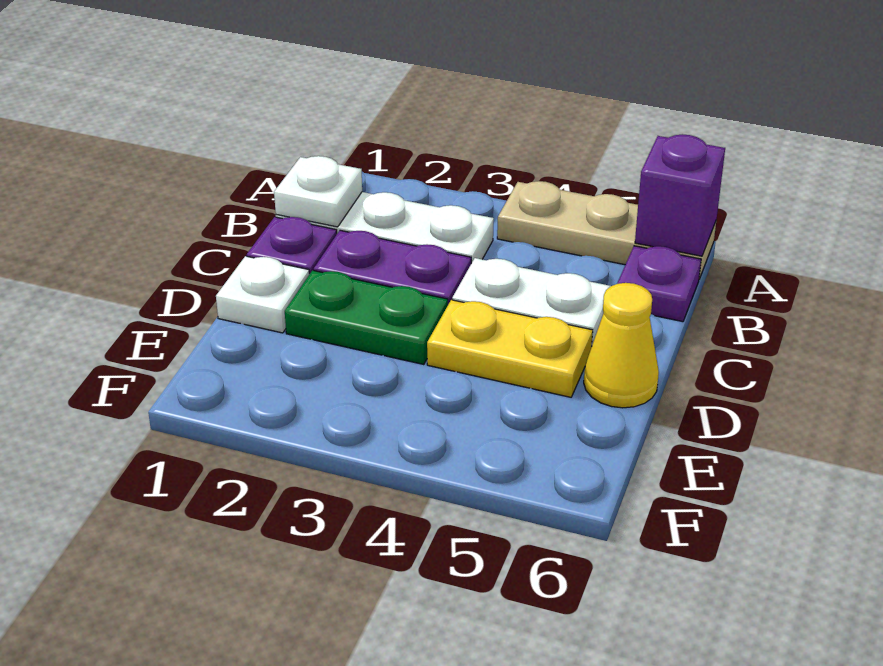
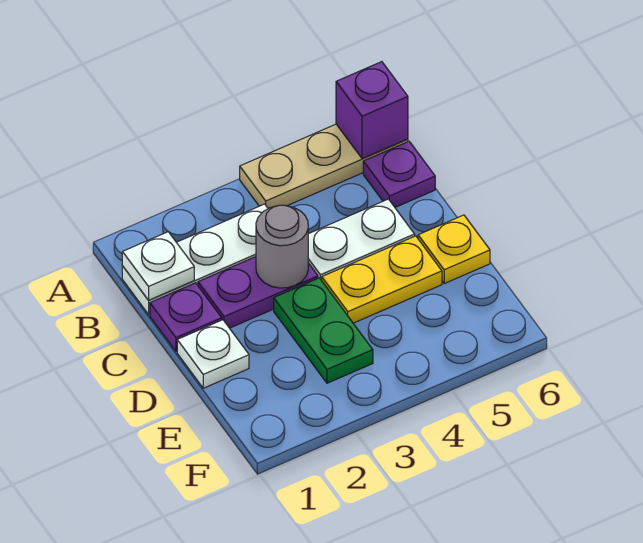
none -> grey round brick C3 level 2
green plate D2:D3 level 1 -> green plate D3:E3 level 1
yellow cone D6 level 1 -> yellow plate D6 level 1

